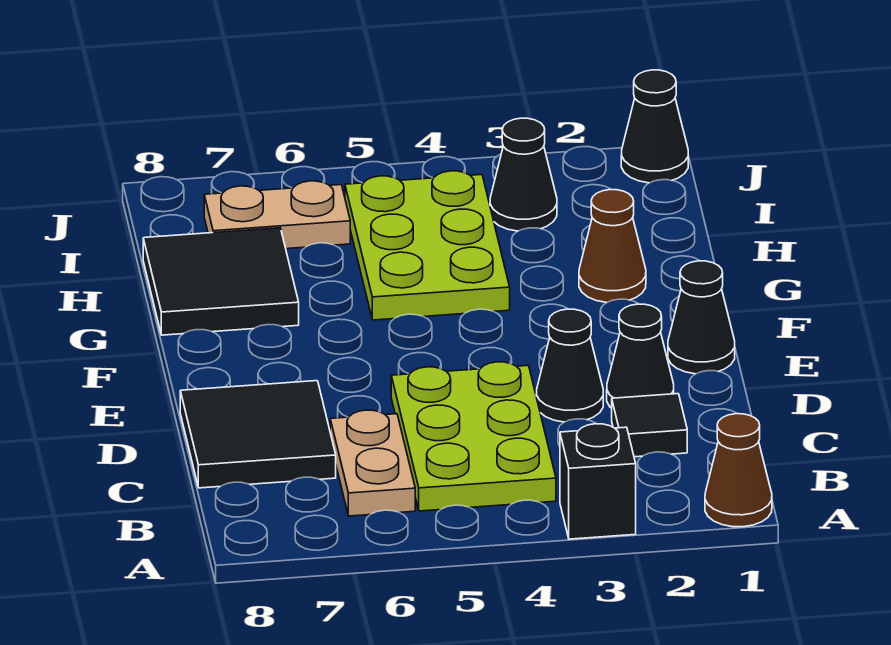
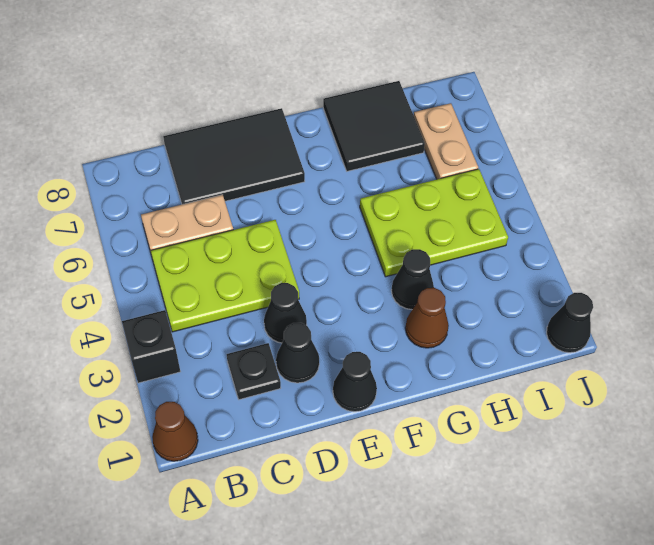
black tile C2 level 1 -> black plate C2 level 1
black tile C7:D8 level 1 -> black tile C7:E8 level 1
black cone I3 level 1 -> black cone G3 level 1

